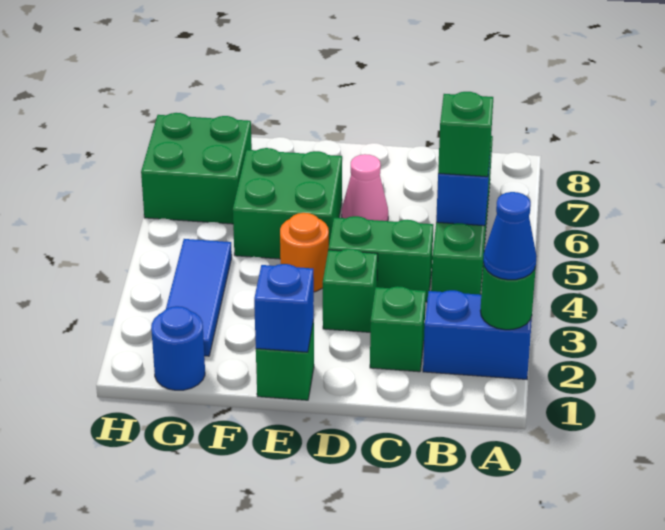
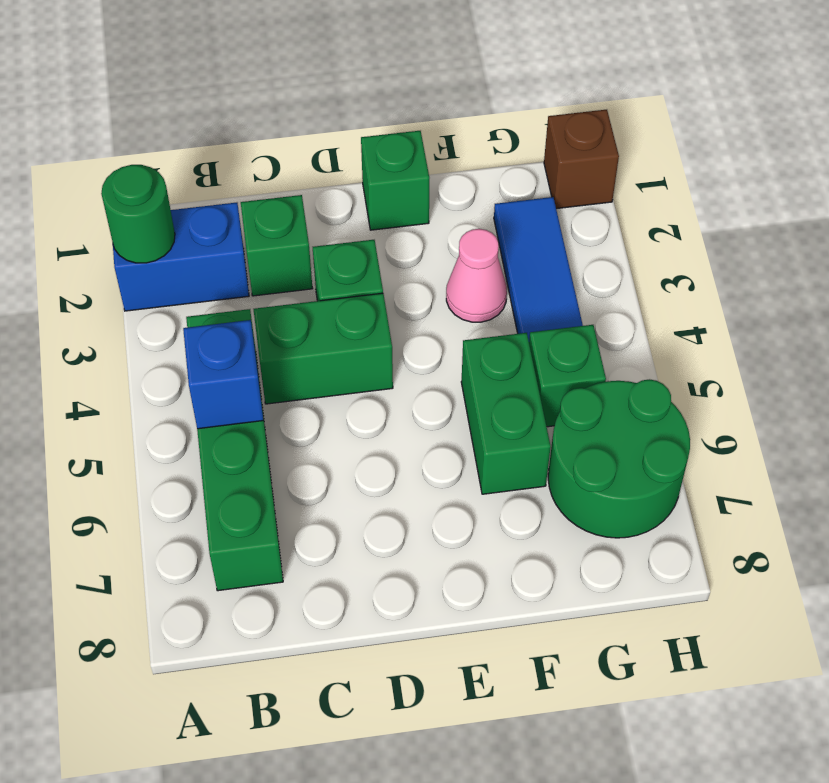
blue cone A2 level 3 -> none
green brick B5 level 3 -> green brick G5 level 1
pink cone D6 level 1 -> pink cone F3 level 1
blue brick E1 level 2 -> none
orange round brick E4 level 1 -> none
green brick E5:F6 level 1 -> green brick F5:F6 level 1
blue round brick G1 level 1 -> none
green brick G6:H7 level 1 -> green round brick G6:H7 level 1
none -> brown brick H1 level 1

